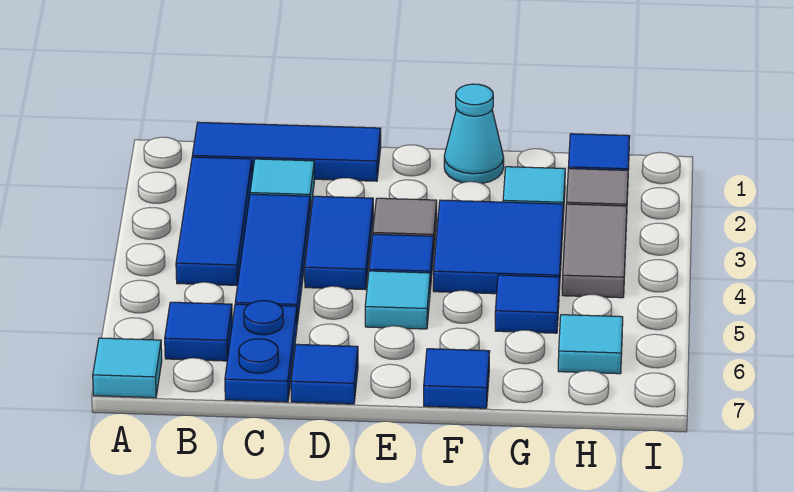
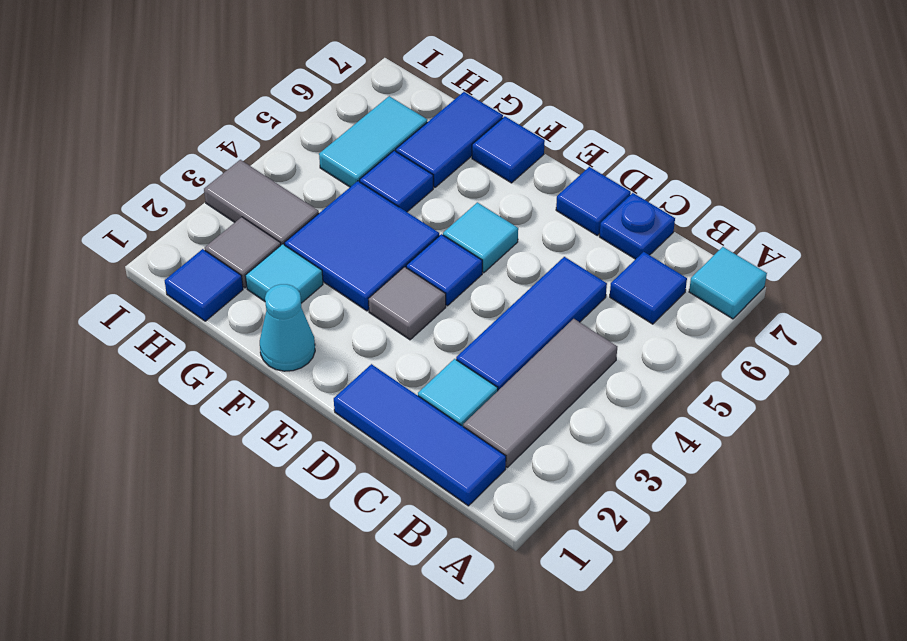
blue tile B2:B4 level 1 -> grey tile B2:B4 level 1
blue plate C6:C7 level 1 -> blue plate C7 level 1
blue tile D3:D4 level 1 -> blue tile G6:G7 level 1
grey tile H3:H4 level 1 -> grey tile H3:I3 level 1
cyan tile H6 level 1 -> cyan tile H5:H6 level 1

